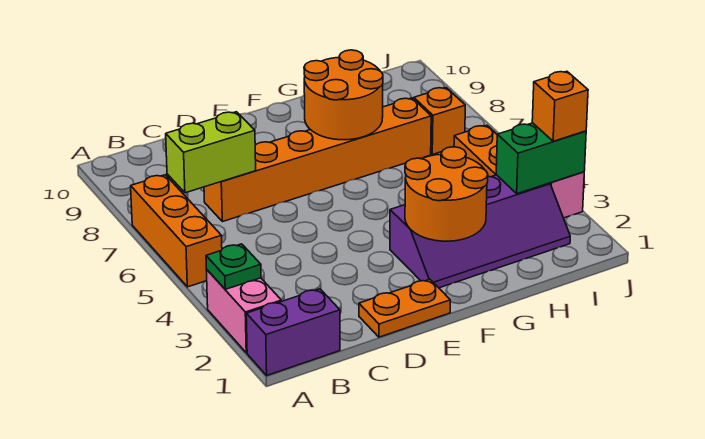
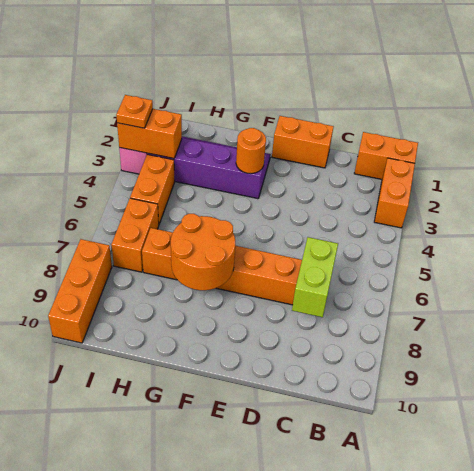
purple brick A1:B1 level 1 -> orange brick A1:B1 level 1
pink brick A2:A3 level 1 -> orange brick A2:A3 level 1
green plate A3 level 2 -> none
orange brick A5:A7 level 1 -> orange brick J8:J10 level 1
lime brick B7:C7 level 2 -> lime brick C7:C8 level 2
orange plate D1:E1 level 1 -> orange brick D1:E1 level 1
orange round brick F2:G3 level 2 -> orange round brick F3 level 2
green brick I3:J3 level 2 -> orange brick I3:J3 level 2
orange brick I7 level 1 -> orange brick I6:I7 level 1
orange brick J3 level 3 -> orange plate J3 level 3

